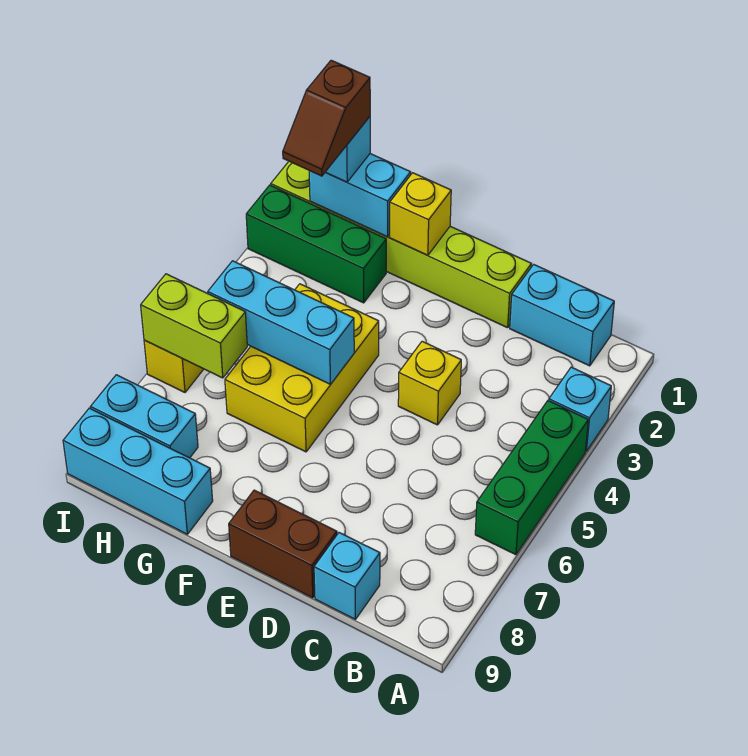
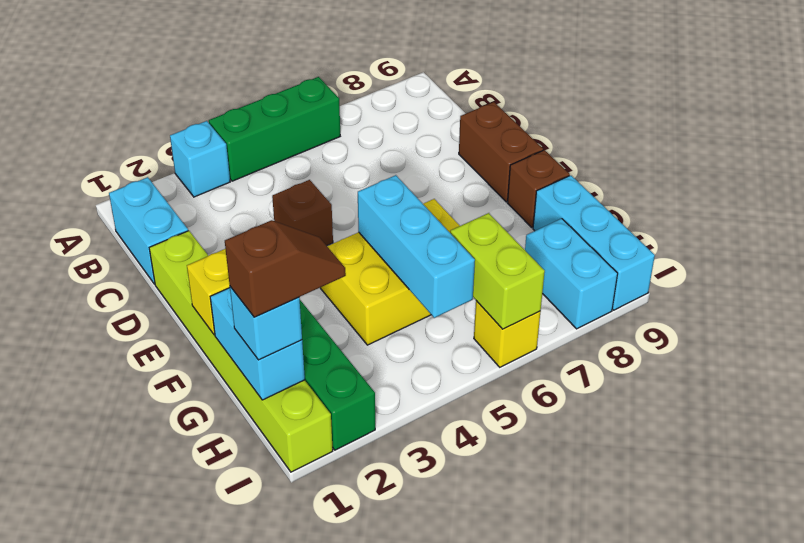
cyan brick C9 level 1 -> none
yellow brick D4 level 1 -> brown brick D4 level 1
none -> brown brick F9 level 1

